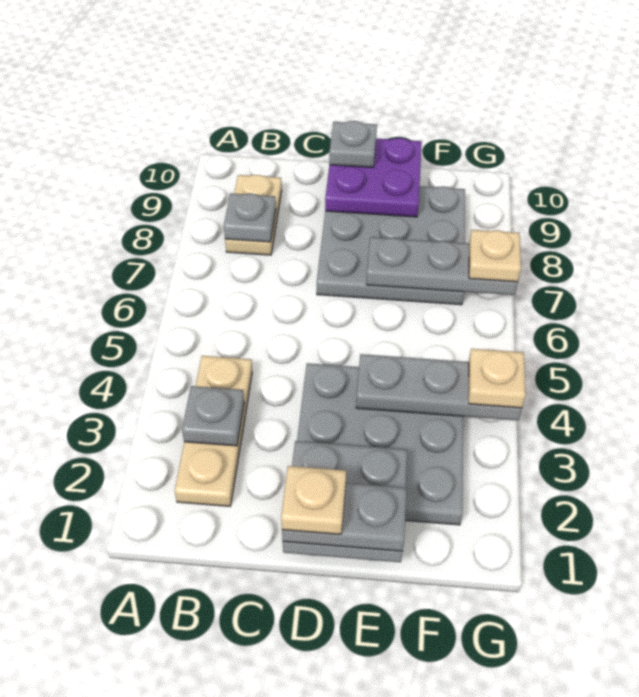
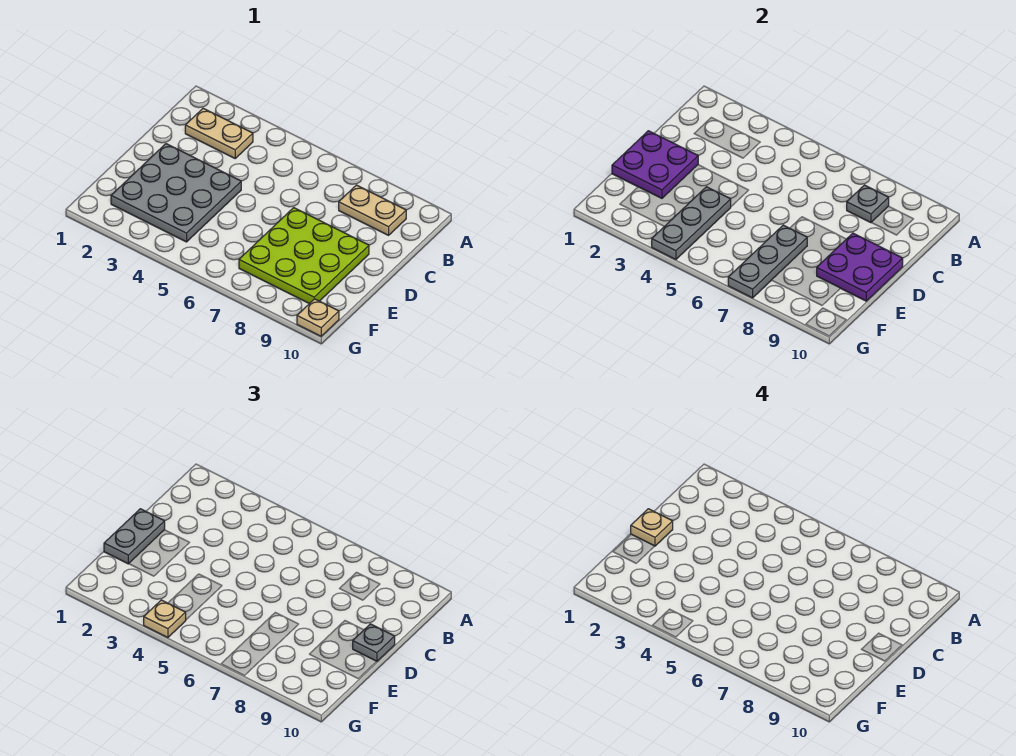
tan plate B2:B4 level 1 -> tan plate B2:B3 level 1
grey plate B3 level 2 -> none
grey plate D1:E2 level 2 -> purple plate D1:E2 level 2
grey plate D7:F9 level 1 -> lime plate D7:F9 level 1
tan plate G7 level 3 -> tan plate G10 level 1

